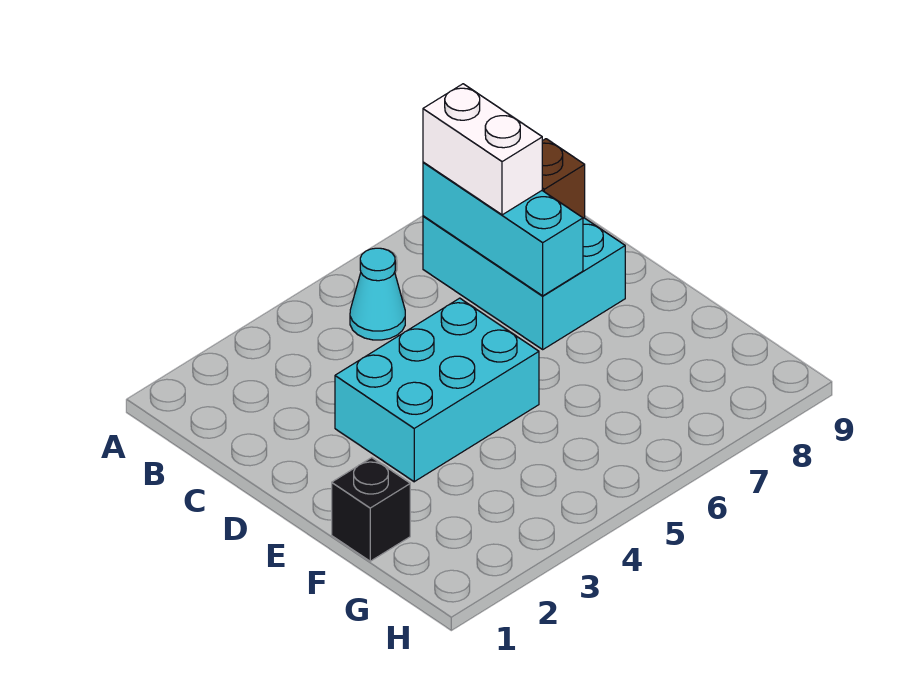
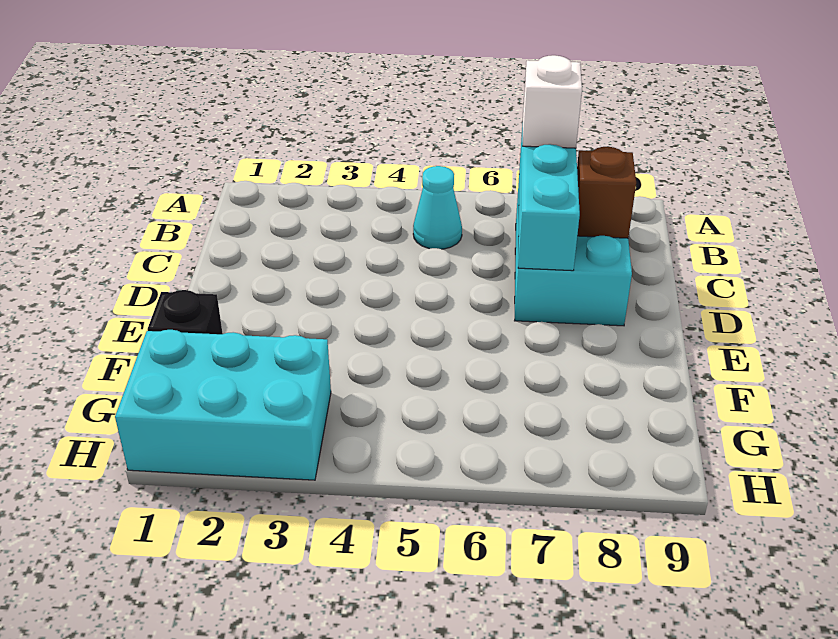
white brick B7:C7 level 3 -> white brick B7 level 3
cyan brick D3:E5 level 1 -> cyan brick G1:H3 level 1

